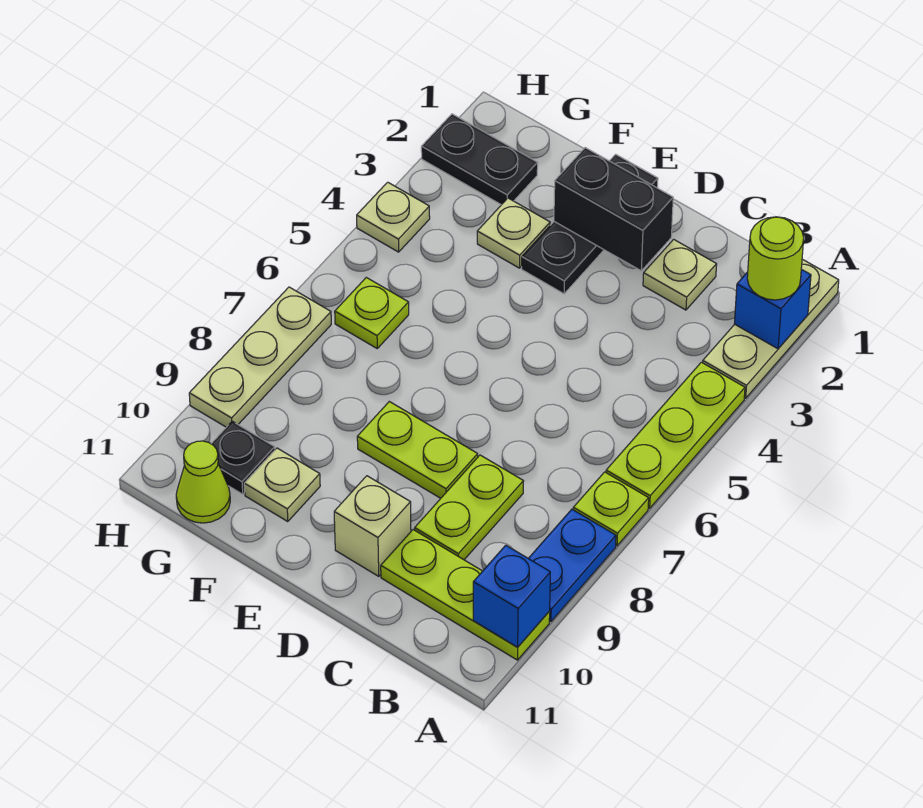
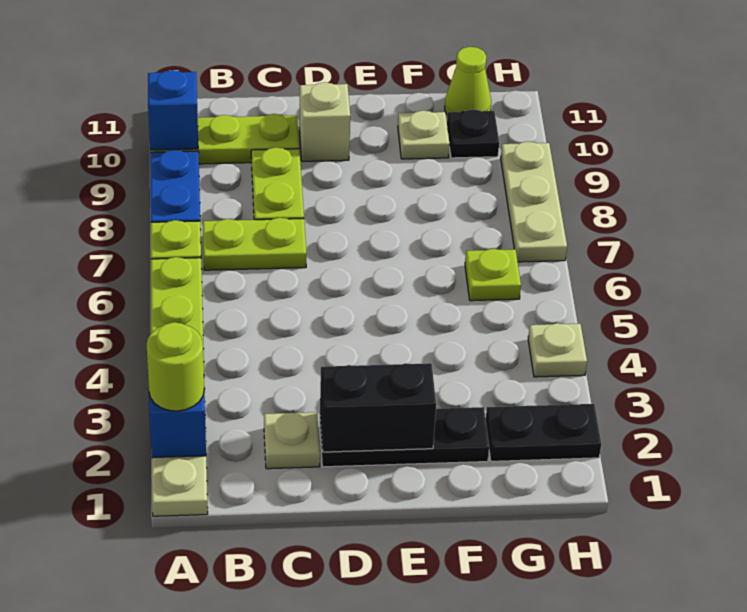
lime plate D8:E8 level 1 -> lime plate B7:C7 level 1
black plate E1:E3 level 1 -> black plate D2:F2 level 1
tan plate F3 level 1 -> none

